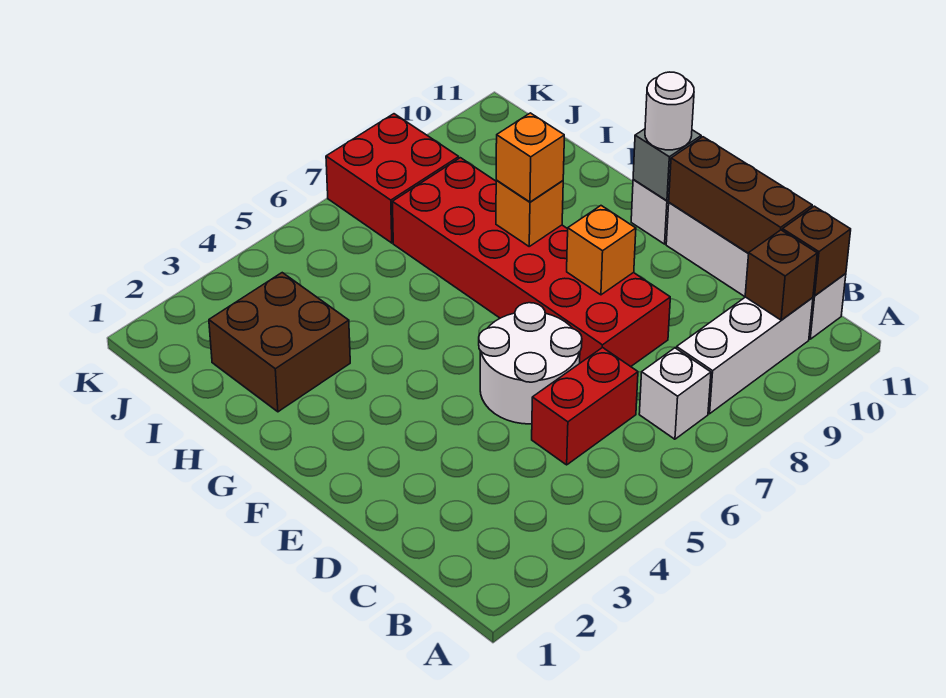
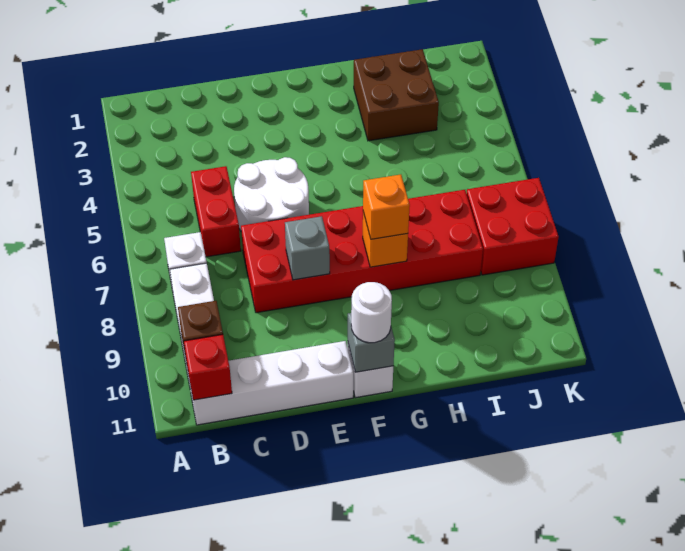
brown brick B11 level 2 -> red brick B11 level 2
brown brick C11:E11 level 2 -> none
orange brick E8 level 2 -> grey brick E8 level 2

